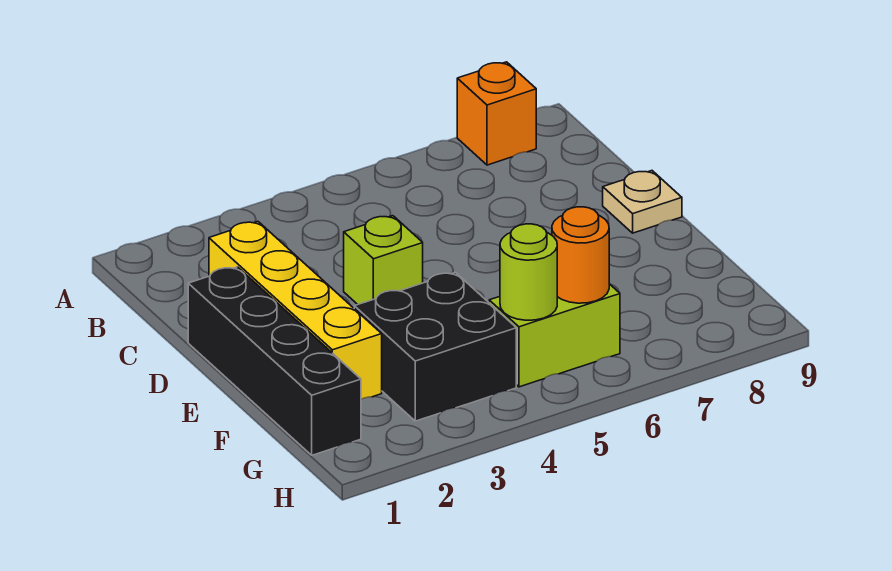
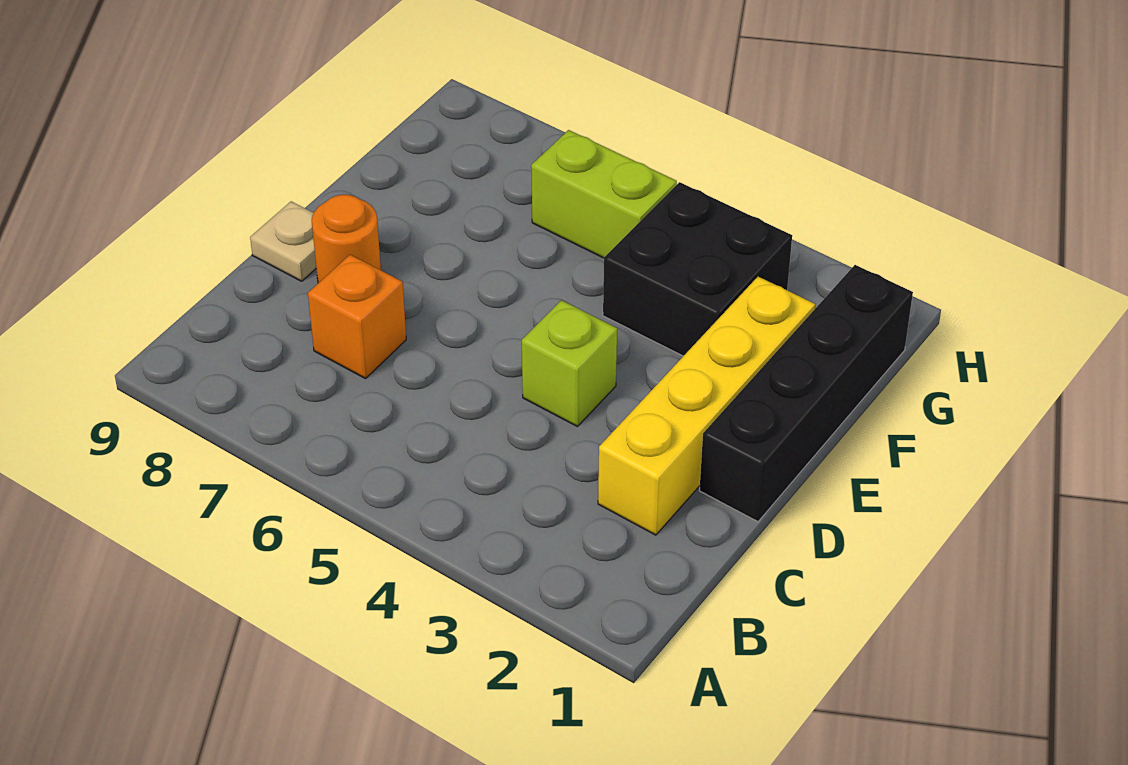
orange brick A8 level 1 -> orange brick C7 level 1
lime round brick G5 level 2 -> none
orange round brick G6 level 2 -> orange round brick D8 level 1

